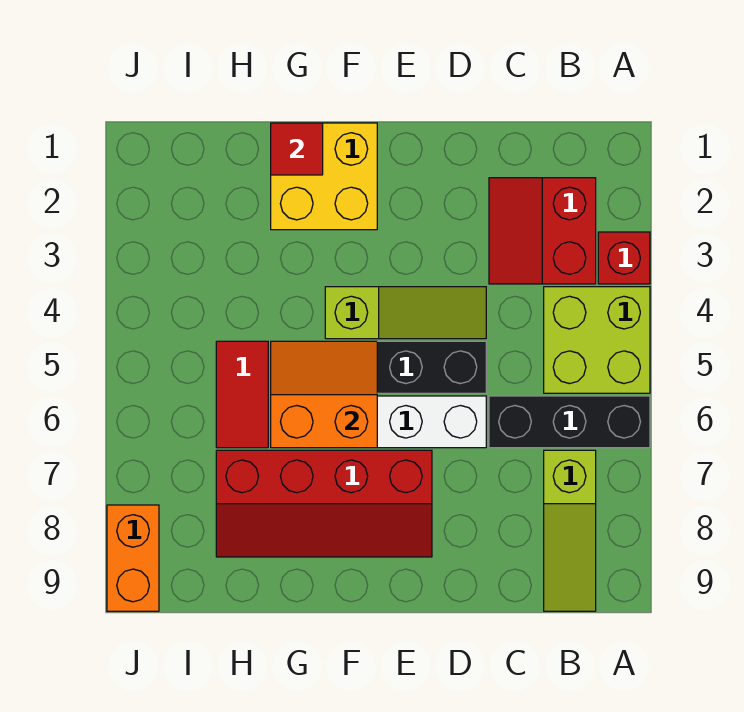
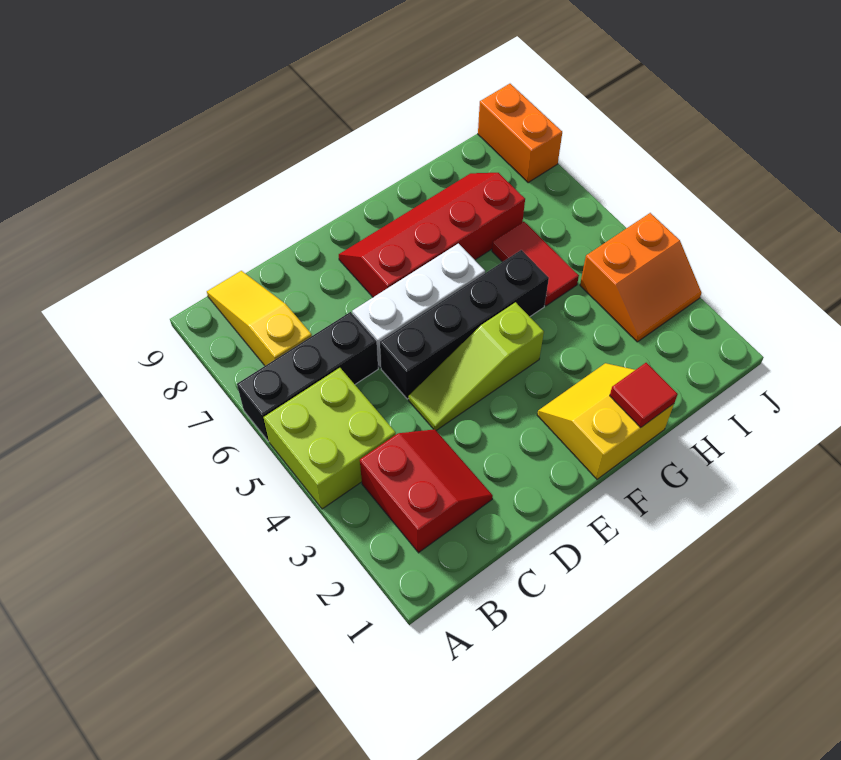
red brick A3 level 1 -> none
lime slope B7:B9 level 1 top 7 -> yellow slope B7:B9 level 1 top 7
yellow brick F1:G2 level 1 -> yellow slope F1:G2 level 1 top 1
orange slope F5:G6 level 2 top 6 -> orange slope I3:J4 level 1 top 4

